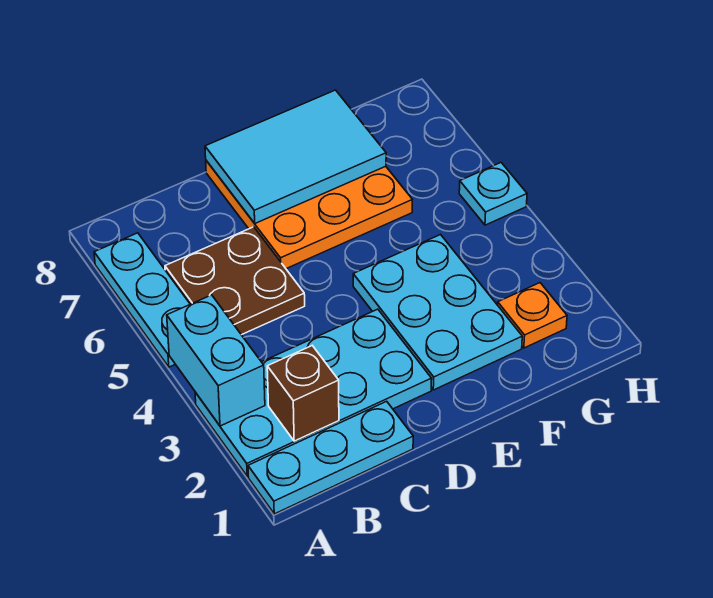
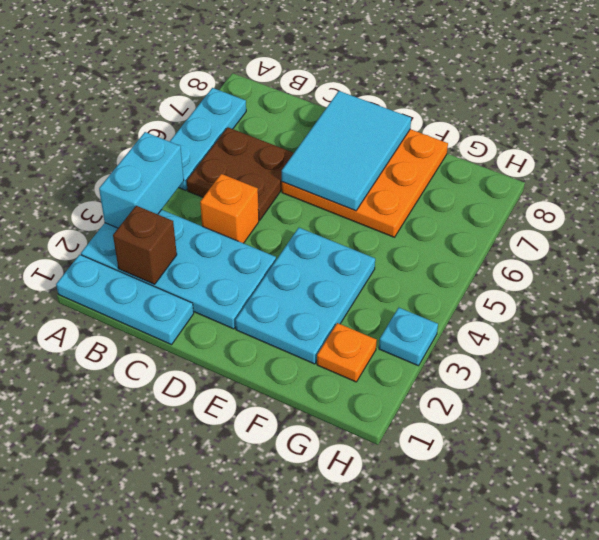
none -> orange brick C4 level 1
cyan tile D7:F8 level 2 -> cyan tile D6:E8 level 2
cyan plate H5 level 1 -> cyan plate H3 level 1

